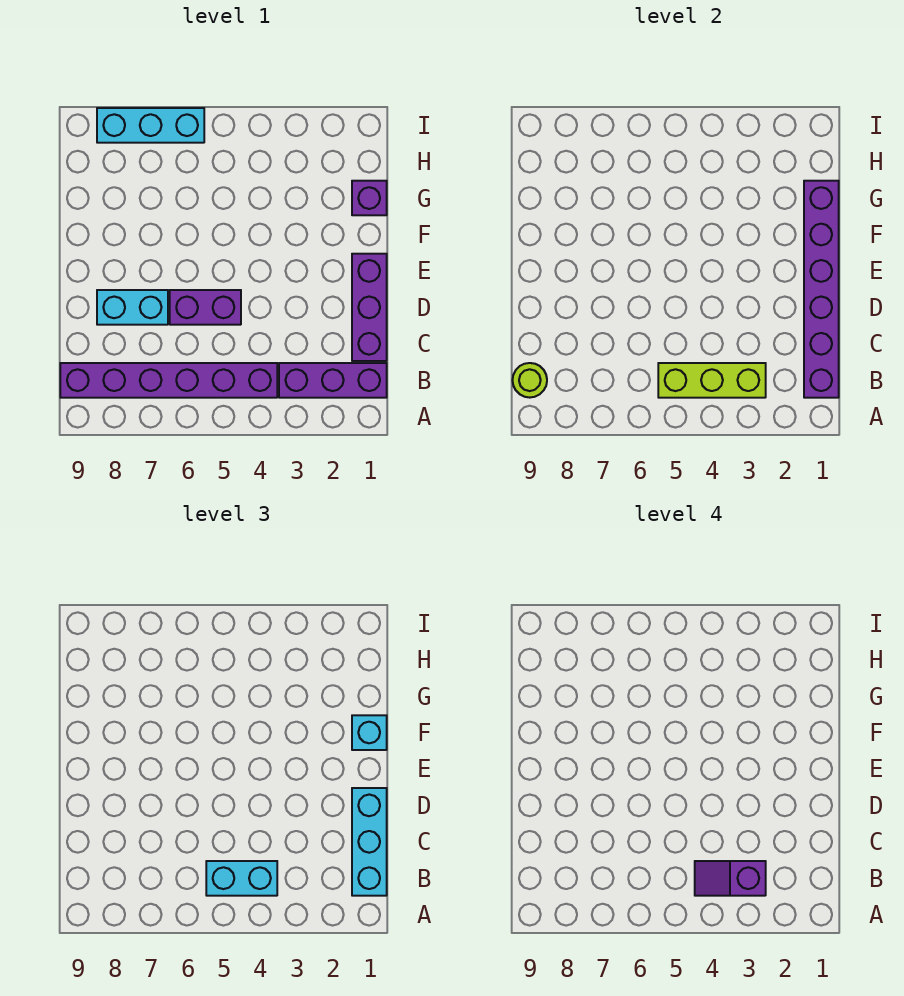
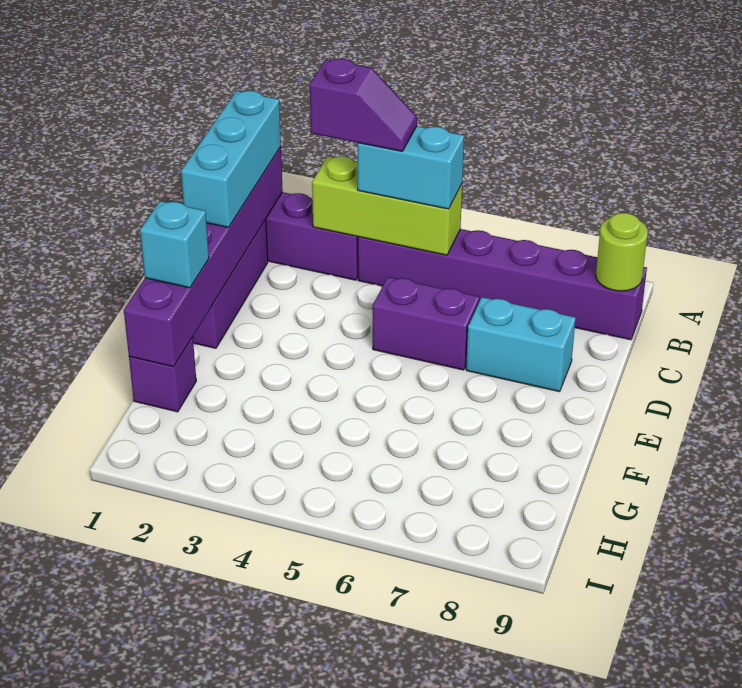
cyan brick I6:I8 level 1 -> none

